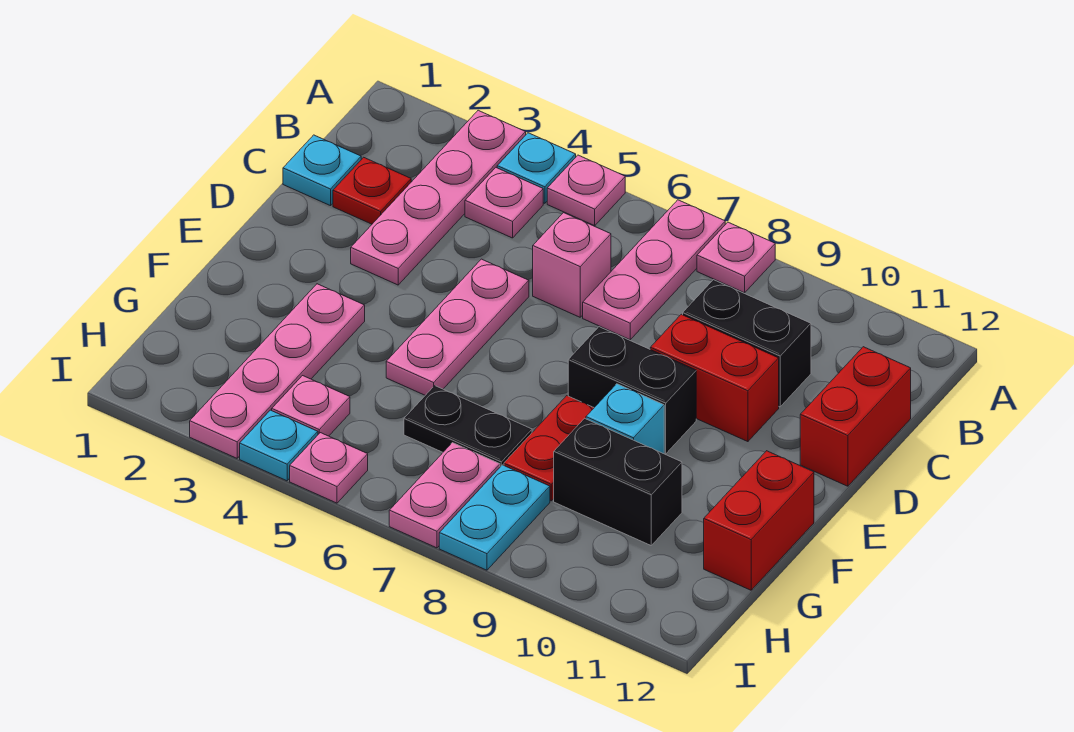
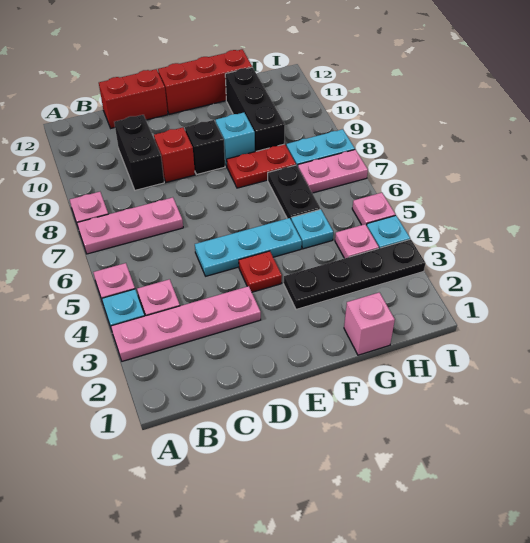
cyan plate C1 level 1 -> cyan plate G5 level 1
red plate C2 level 1 -> red plate E4 level 1
pink brick C6 level 1 -> pink brick G1 level 1
pink plate D5:F5 level 1 -> cyan plate D5:F5 level 1
red brick D9:D10 level 1 -> red brick D9 level 1
black brick E8:E9 level 1 -> black brick E9 level 1
pink plate F3:I3 level 1 -> black plate F3:I3 level 1
red brick F12:G12 level 1 -> red brick E12:G12 level 1
black brick G9:G10 level 1 -> black brick G9:G11 level 1

